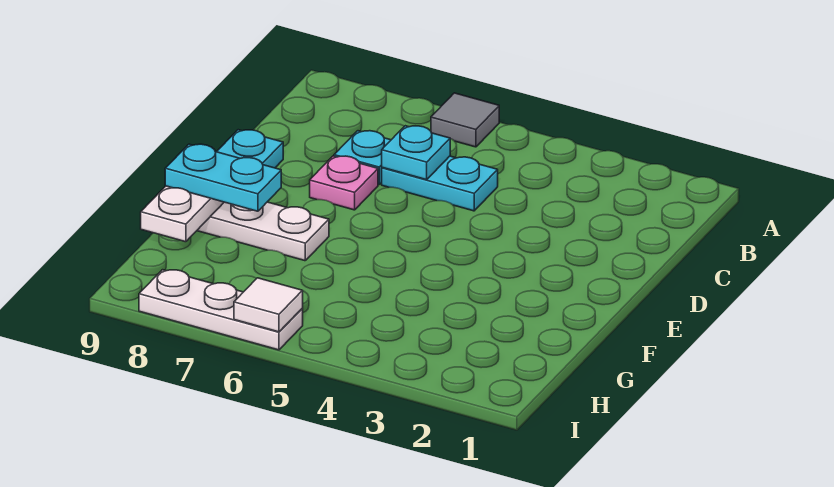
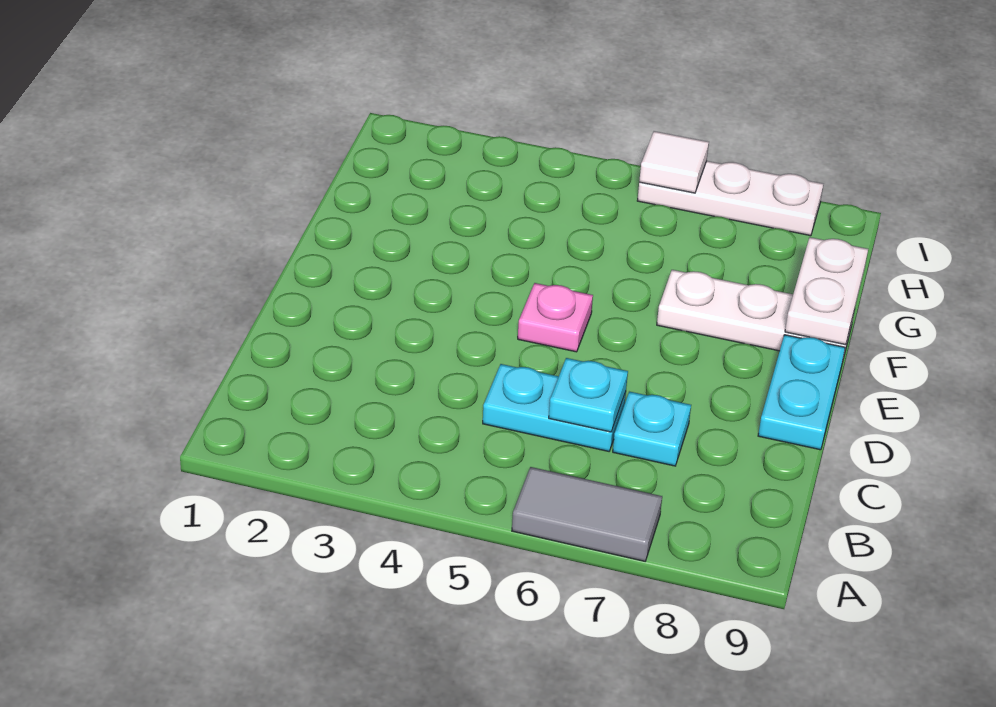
grey tile A6 level 1 -> grey tile A6:A7 level 1
pink plate D7 level 1 -> pink plate E5 level 1
cyan plate F8:F9 level 3 -> none

